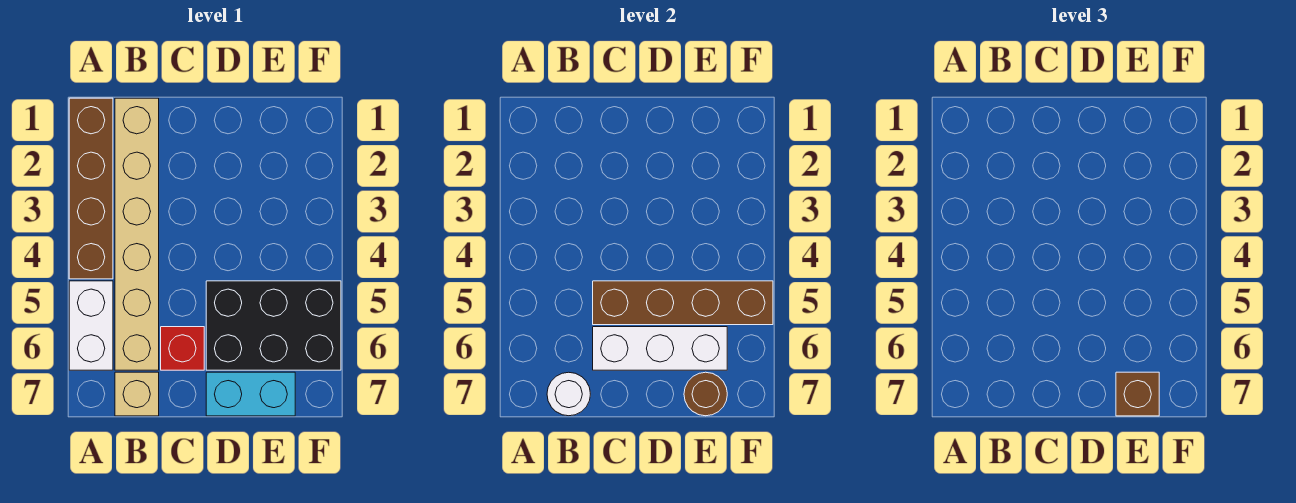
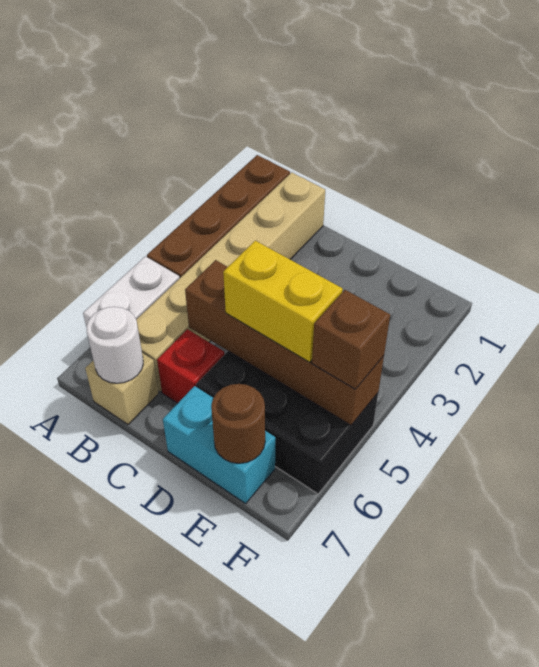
white brick C6:E6 level 2 -> none
none -> yellow brick D5:E5 level 3
brown brick E7 level 3 -> brown brick F5 level 3

